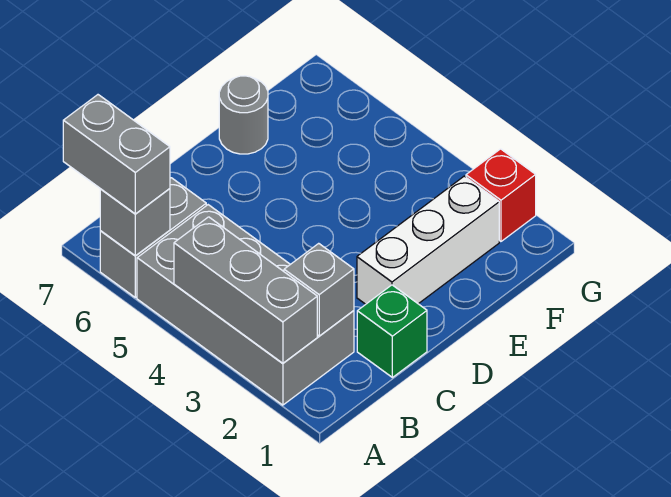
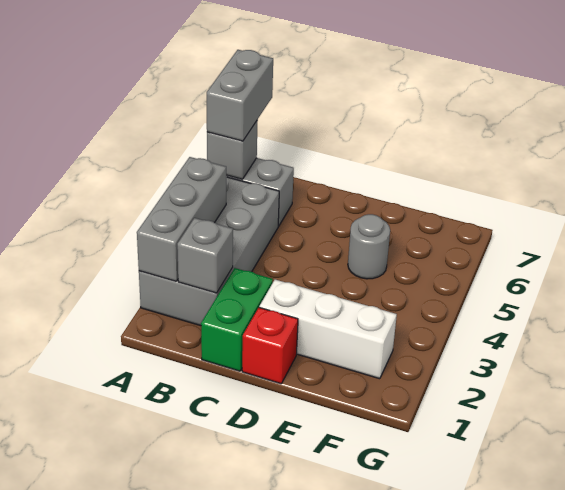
green brick C1 level 1 -> green brick C1:C2 level 1
grey round brick E7 level 1 -> grey round brick E5 level 1
red brick G2 level 1 -> red brick D1 level 1

